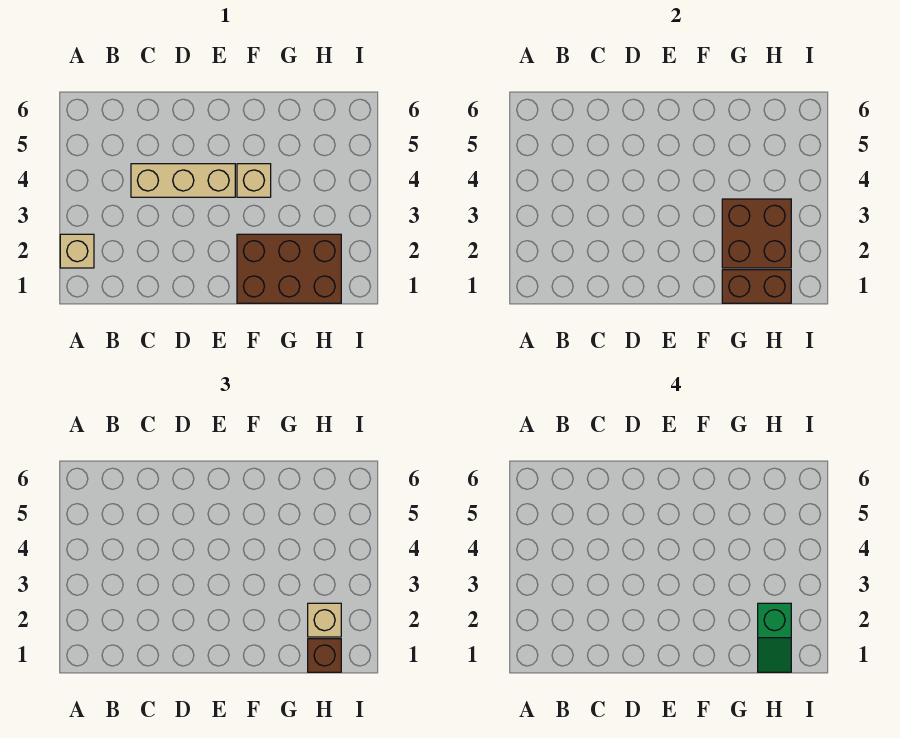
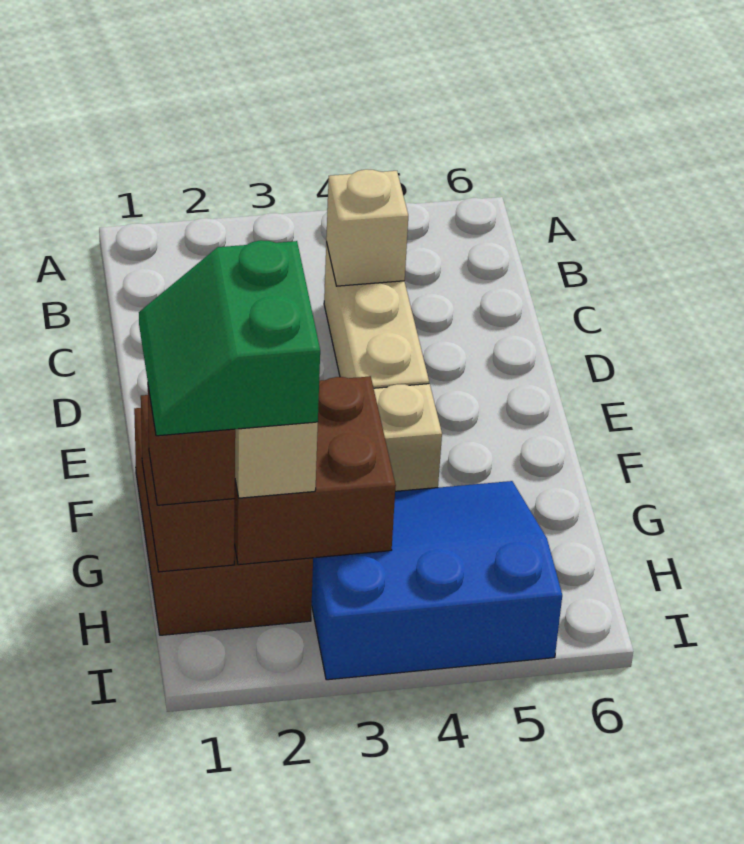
tan brick A2 level 1 -> tan brick C4 level 2
none -> blue slope G3:I5 level 1 top I
green slope H1:H2 level 4 top 2 -> green slope G1:H2 level 4 top 2

